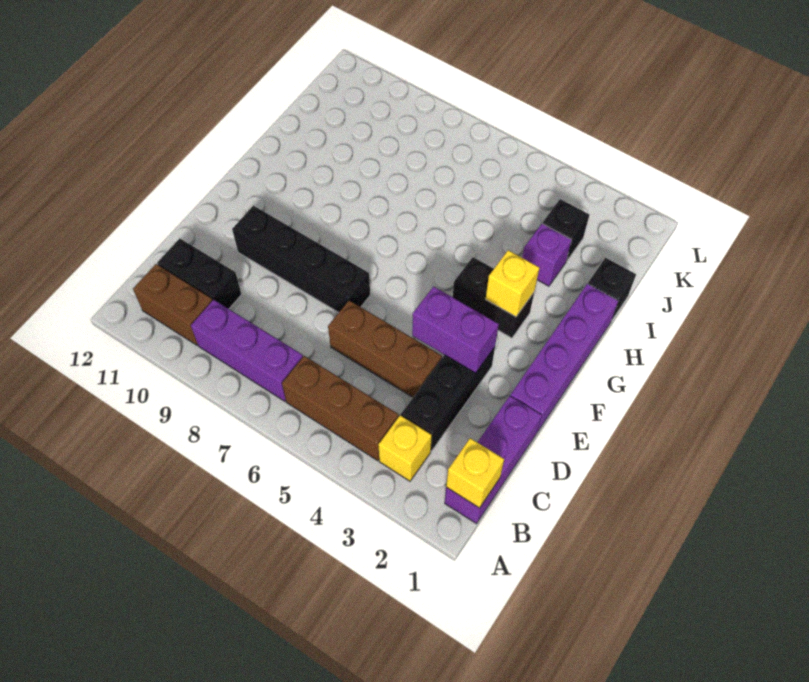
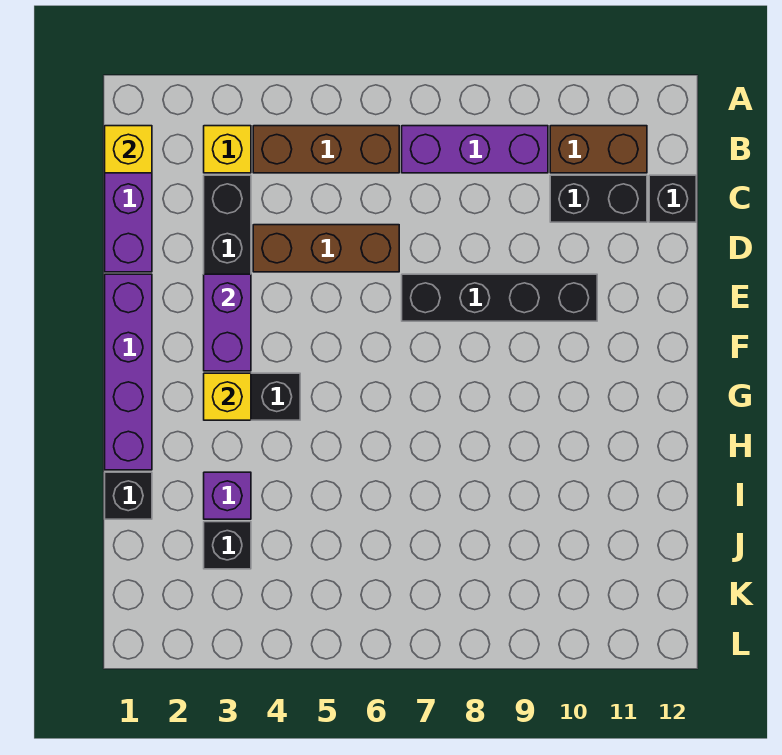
none -> black brick C12 level 1
purple brick E3:E4 level 2 -> purple brick E3:F3 level 2

